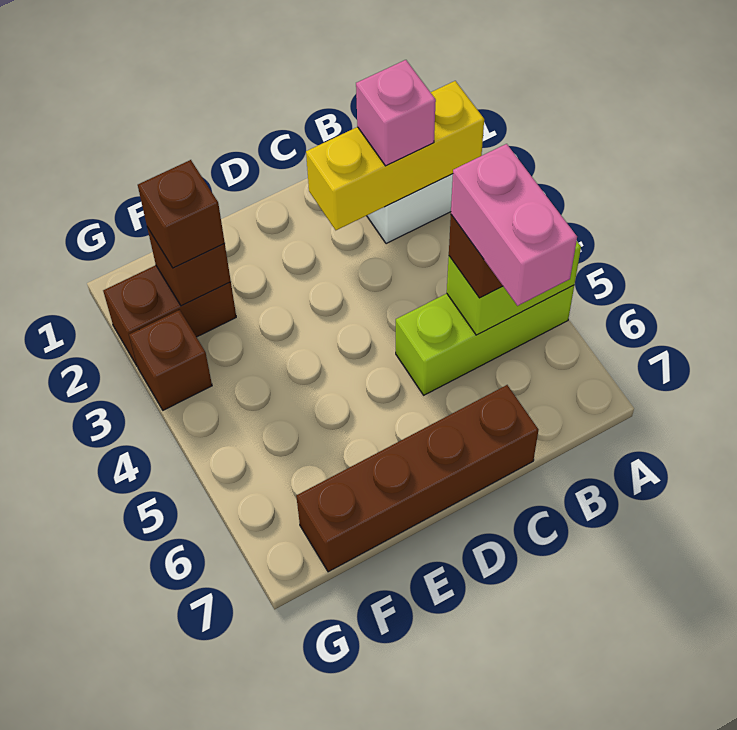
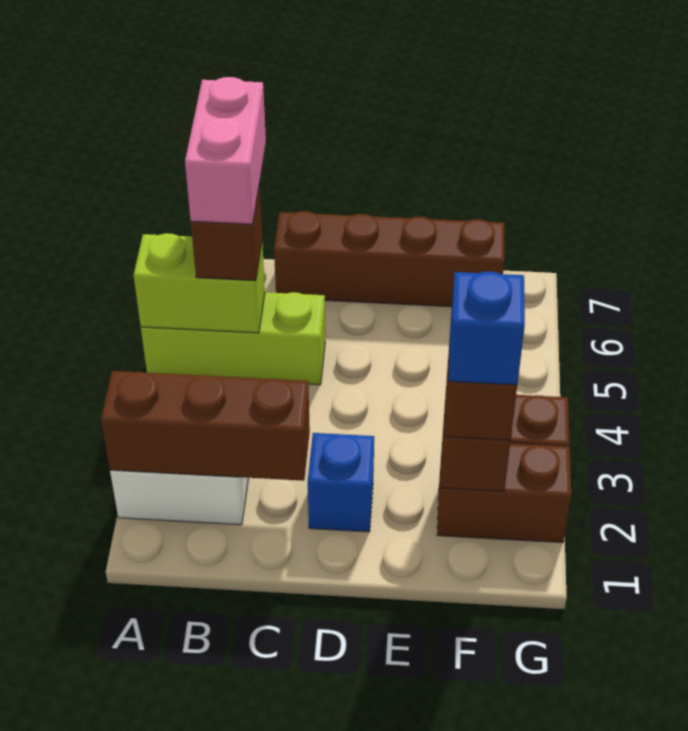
yellow brick A2:C2 level 2 -> brown brick A2:C2 level 2
pink brick B2 level 3 -> none
none -> blue brick D2 level 1
none -> blue brick F2 level 4

